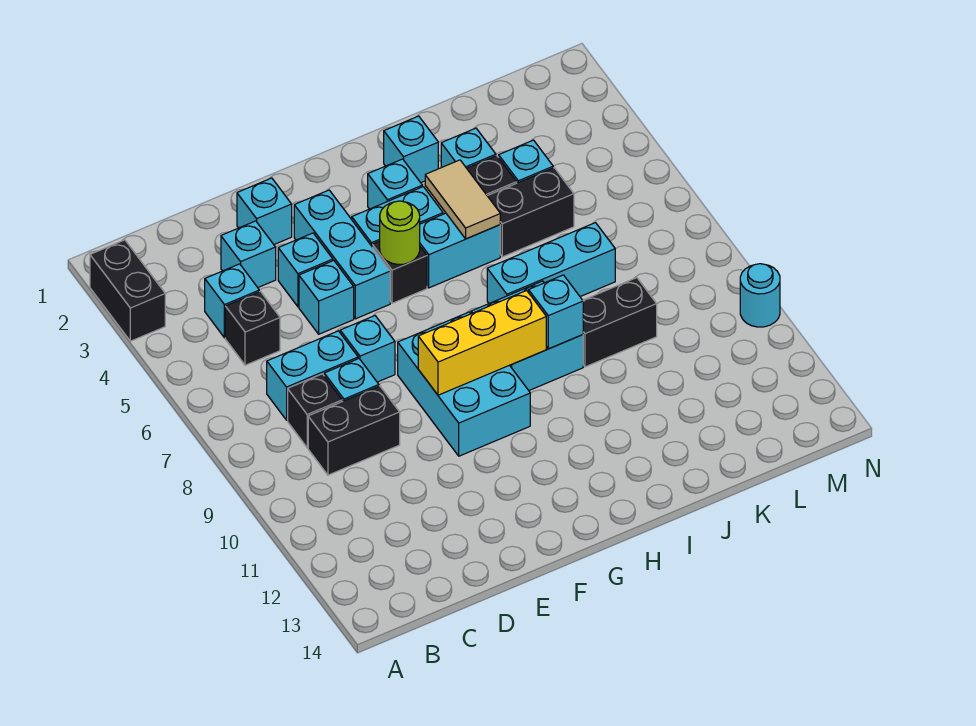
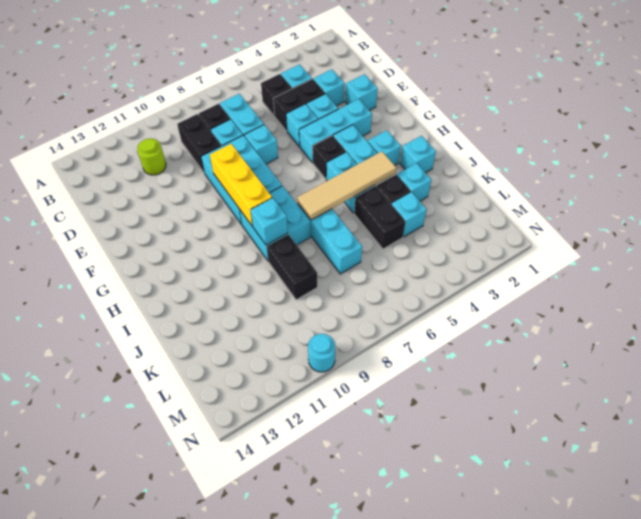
black brick A2:A3 level 1 -> black brick D4:D5 level 1
cyan brick F8:G10 level 1 -> cyan brick E8:G9 level 1
lime round brick G5 level 2 -> lime round brick C11 level 1
tan tile I4:I5 level 2 -> tan tile I4:I7 level 2

